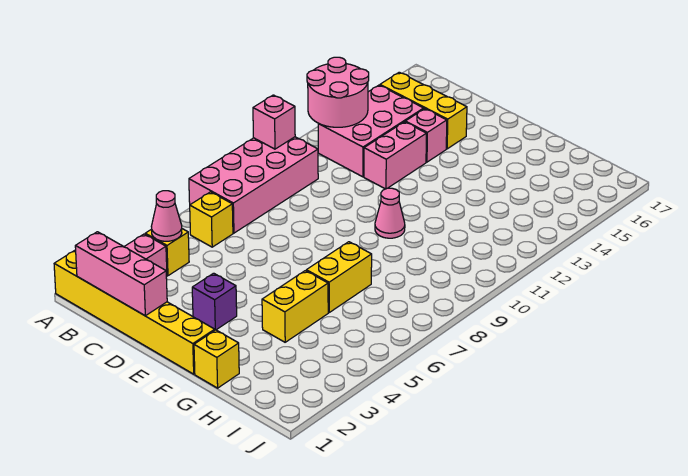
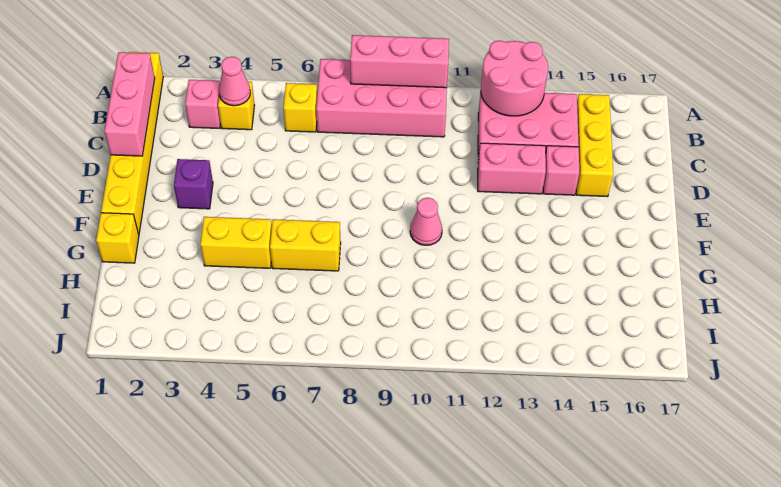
pink brick A10 level 2 -> pink brick A8:A10 level 2

